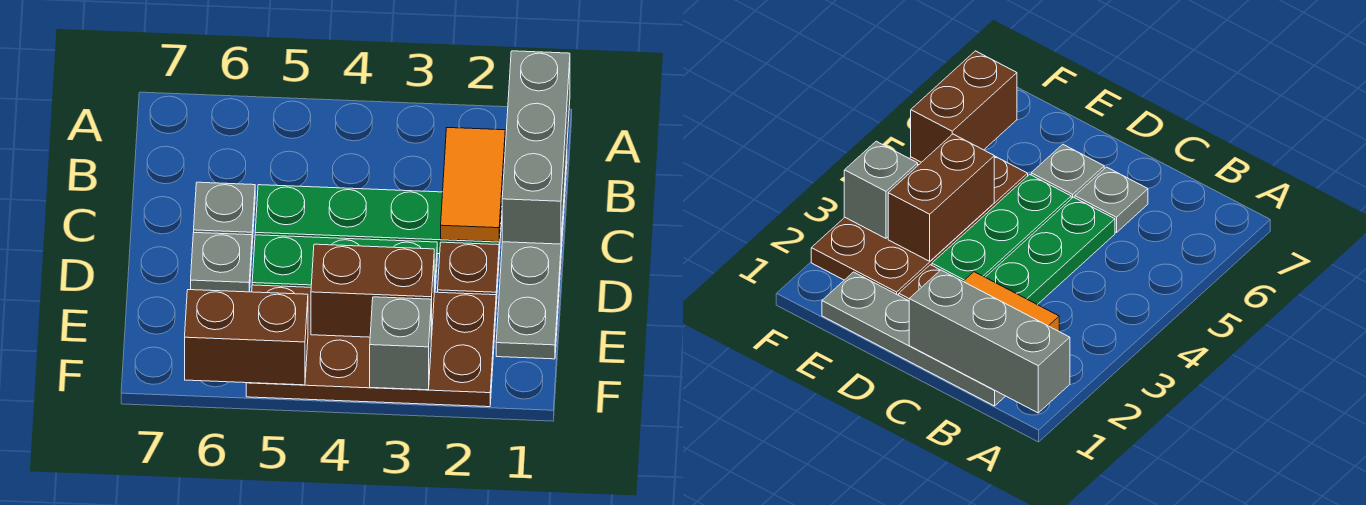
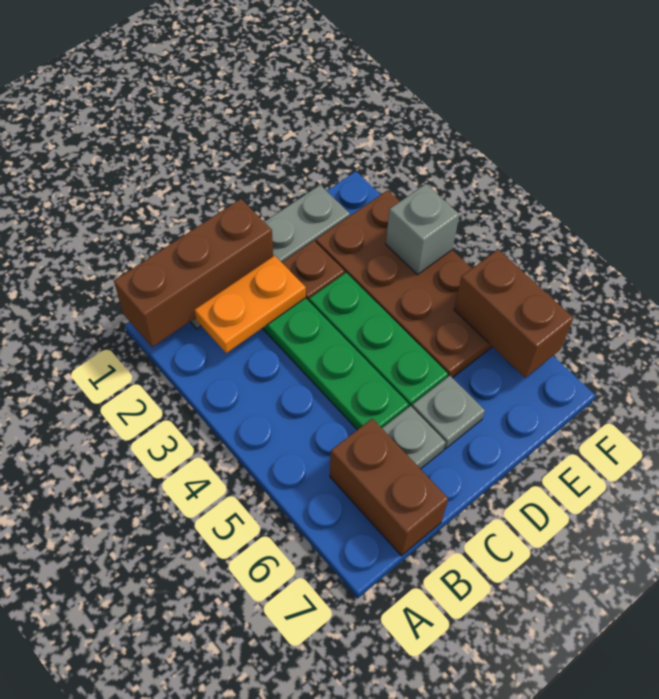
grey brick A1:C1 level 2 -> brown brick A1:C1 level 2
orange tile B2:C2 level 2 -> orange plate B2:C2 level 2
brown brick E3:E4 level 2 -> brown brick B6:B7 level 1

